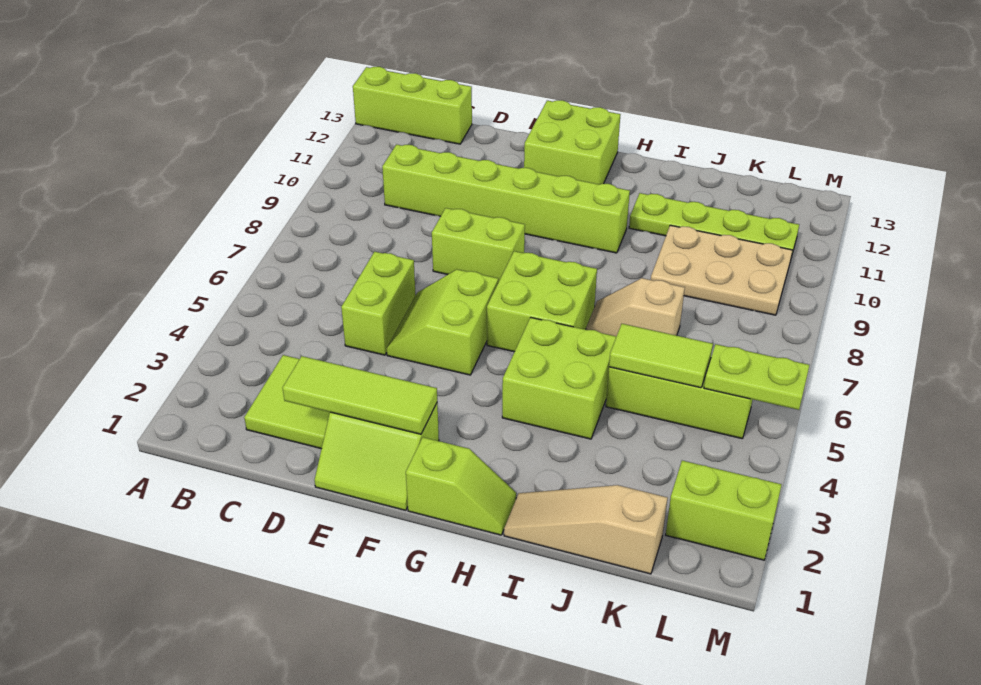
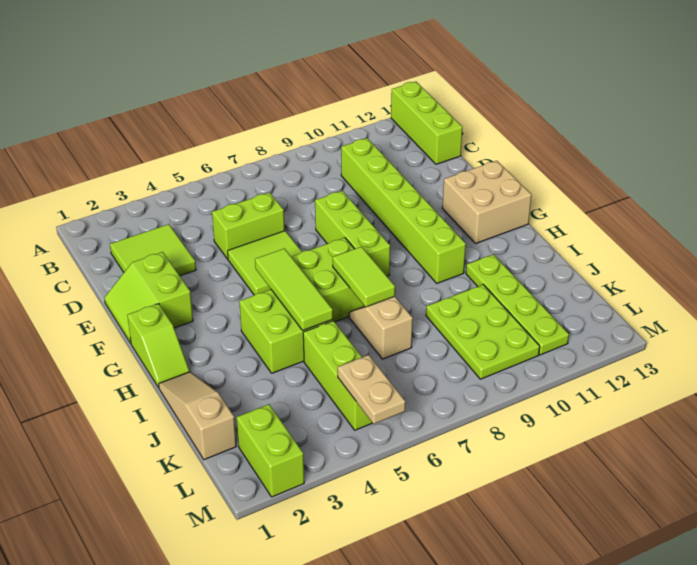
lime tile D2:F2 level 2 -> lime tile G5:I5 level 2
lime slope E5:F6 level 1 top F -> lime tile E5:F6 level 1
lime brick E8:F8 level 1 -> lime brick E8:G8 level 1
lime brick F12:G13 level 1 -> tan brick F12:G13 level 1
lime tile J5:K5 level 2 -> lime tile H7:I7 level 2
tan plate J9:L10 level 1 -> lime plate J9:L10 level 1
lime plate L5:M5 level 2 -> tan plate L5:M5 level 2

